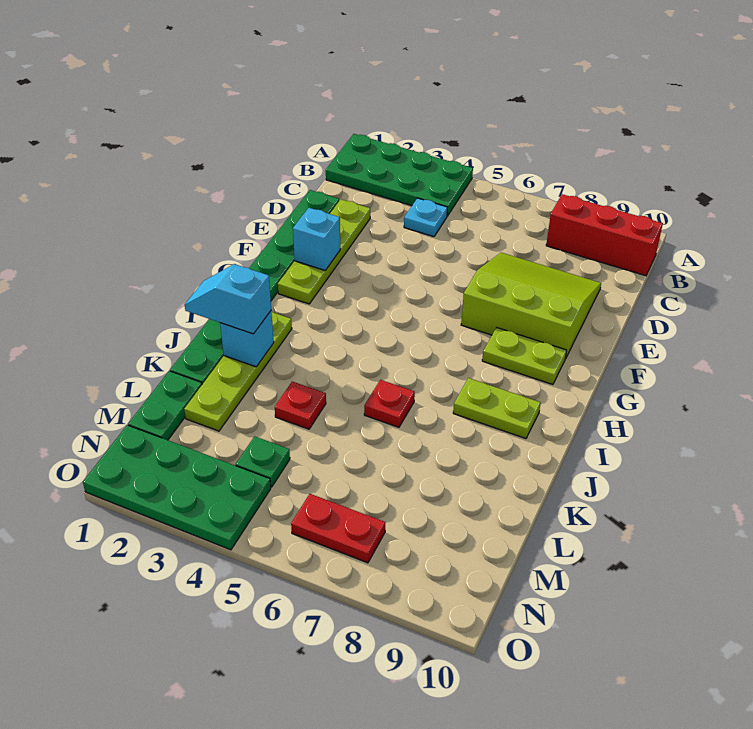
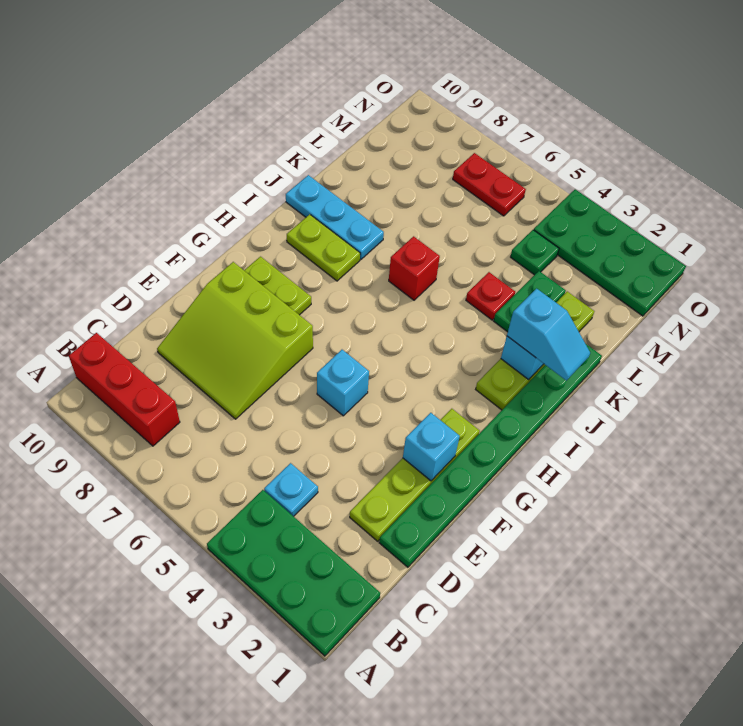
none -> cyan brick F5 level 1
red plate J6 level 1 -> red brick J6 level 1
none -> cyan plate J8:J10 level 1
green plate L1:M1 level 1 -> green plate K3:L3 level 1

